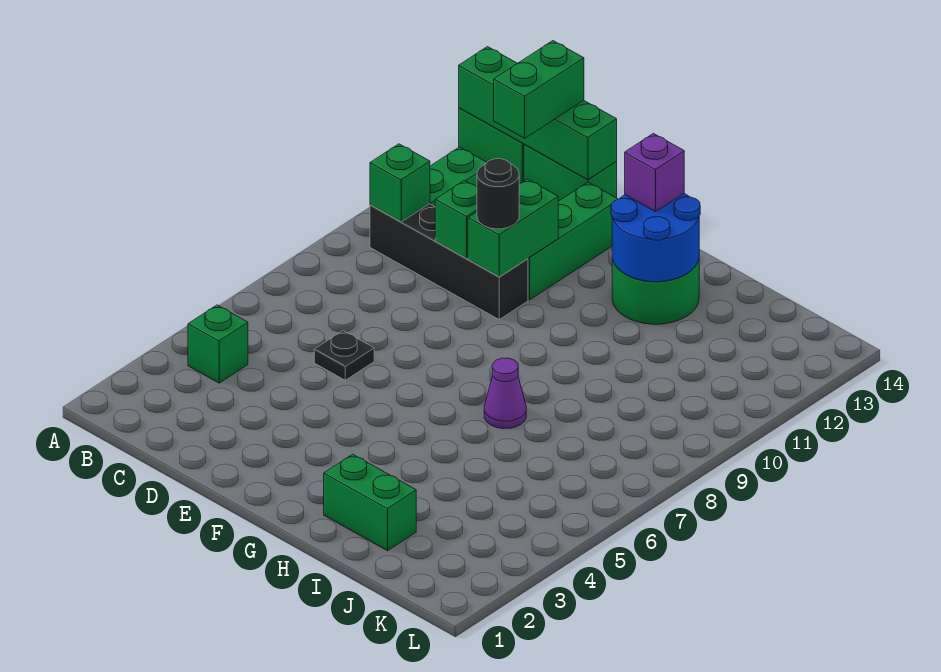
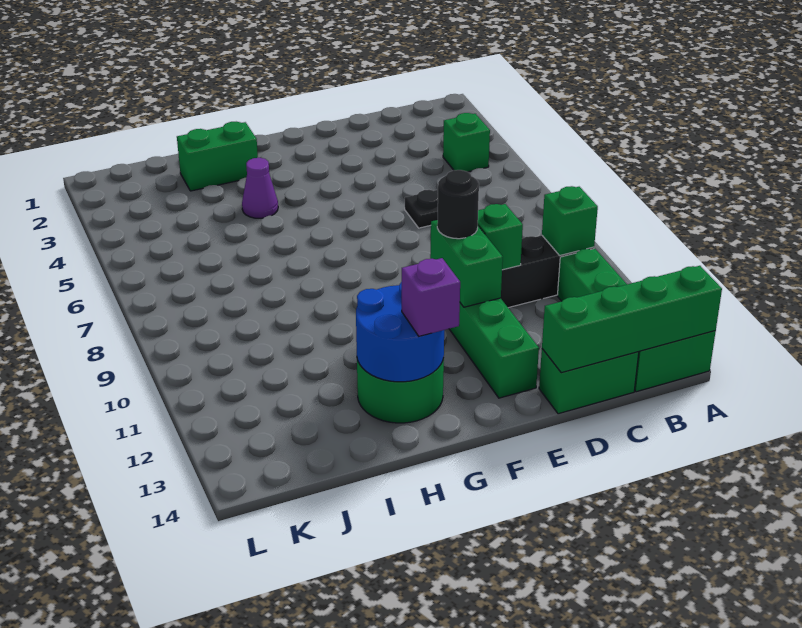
green brick C13:C14 level 3 -> none
purple cone H7 level 1 -> purple cone H4 level 1

